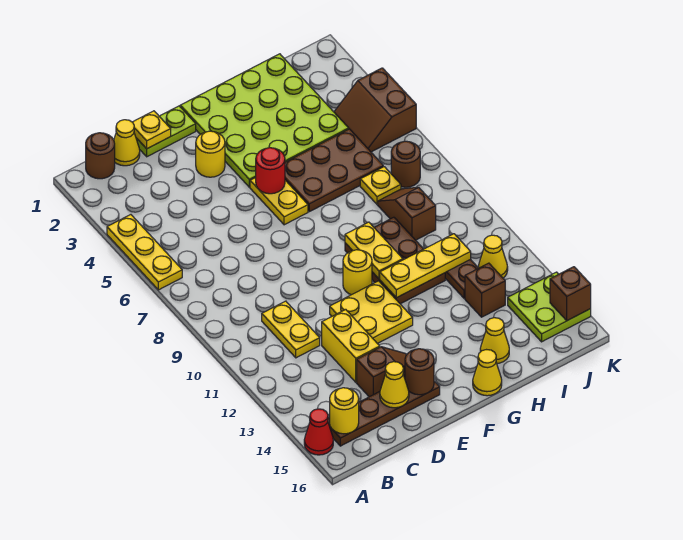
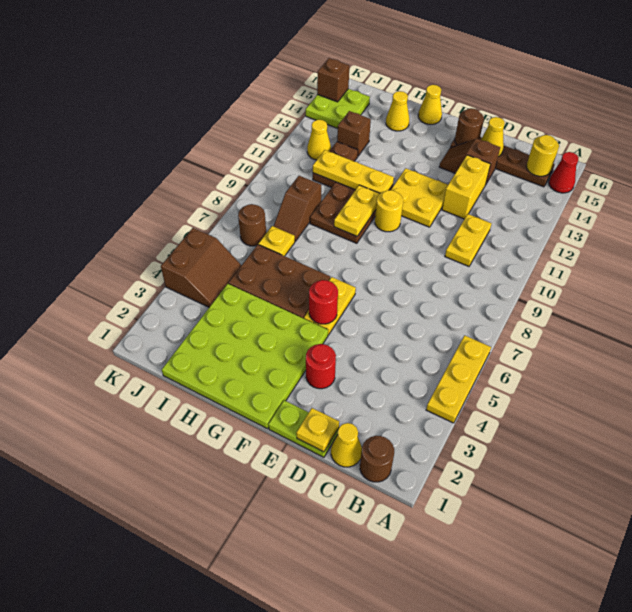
yellow round brick E3 level 1 -> red round brick E3 level 1

